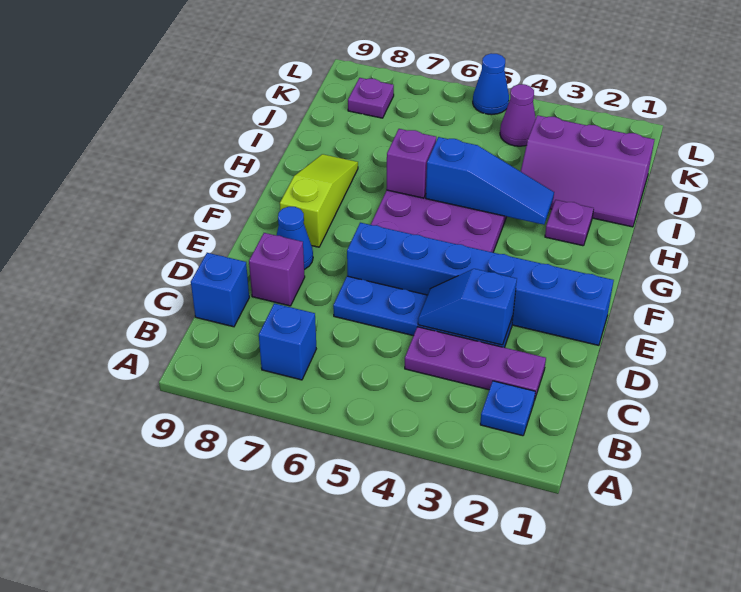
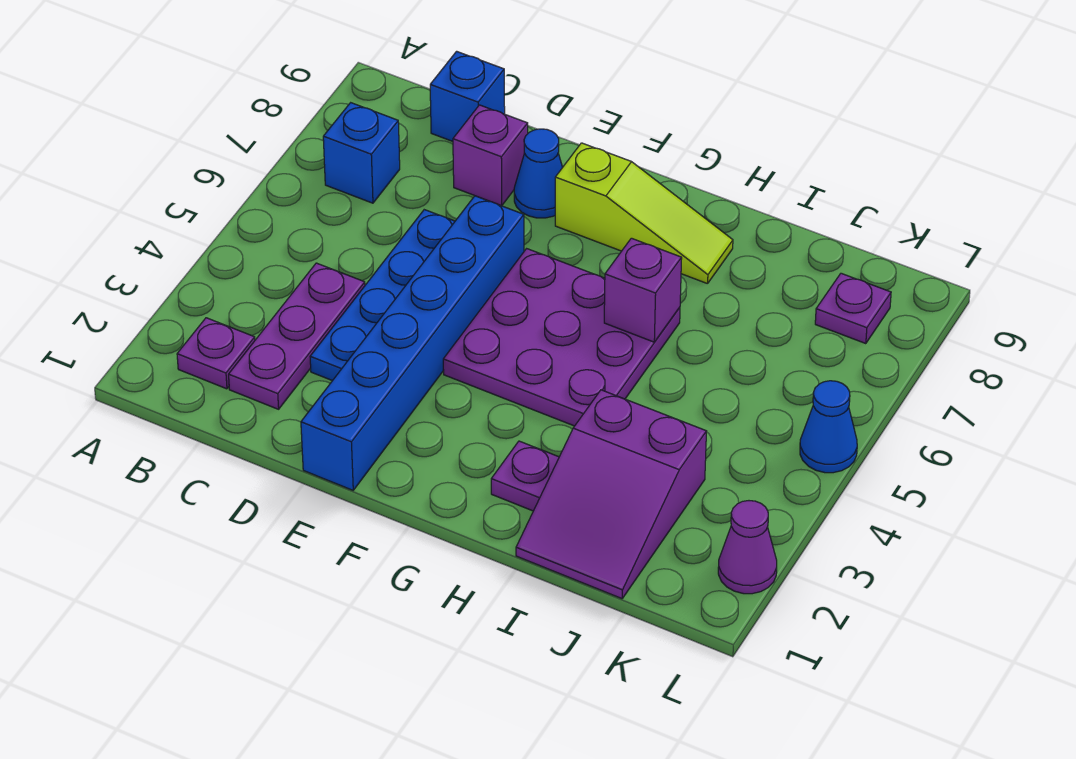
blue plate B2 level 1 -> purple plate B2 level 1
blue slope D3:D4 level 2 top 3 -> none
blue slope H3:H5 level 2 top 5 -> none
purple slope I1:J3 level 1 top J -> purple slope I1:J3 level 1 top 3
purple cone K4 level 1 -> purple cone L2 level 1

